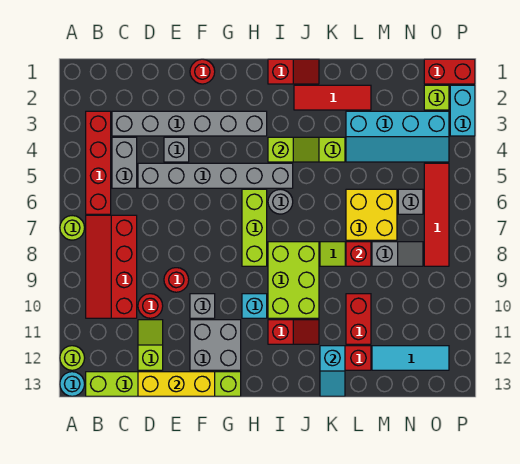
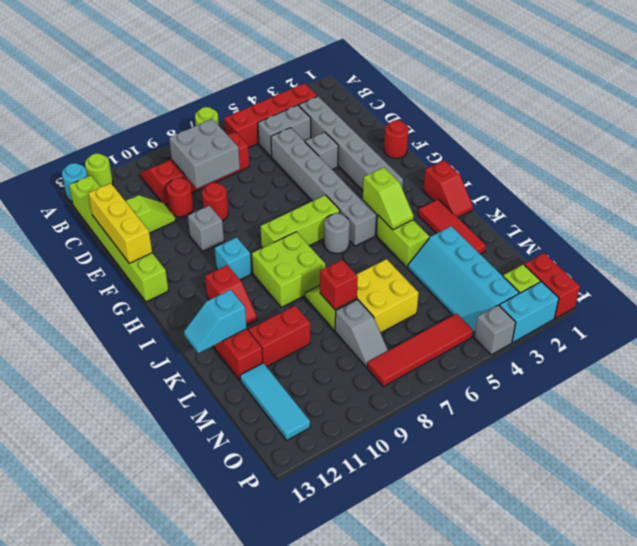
grey brick F11:G12 level 1 -> grey brick C8:D9 level 2
lime brick I8:J10 level 1 -> lime brick I8:J9 level 1
grey brick N6 level 1 -> grey brick P4 level 1

